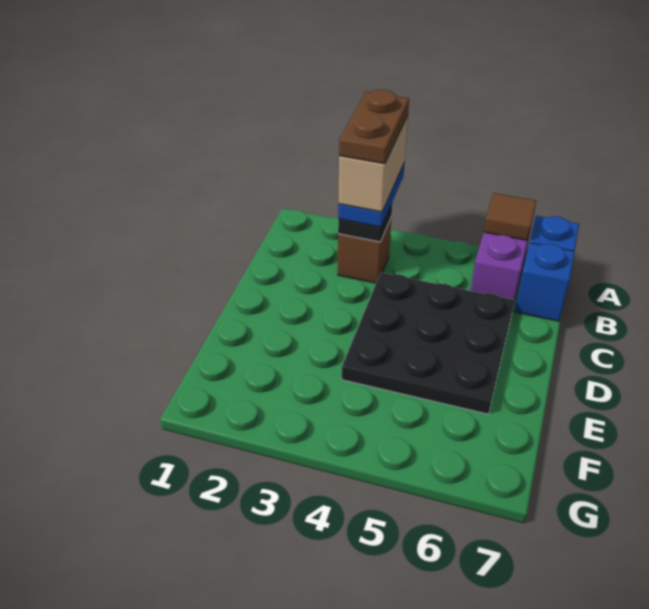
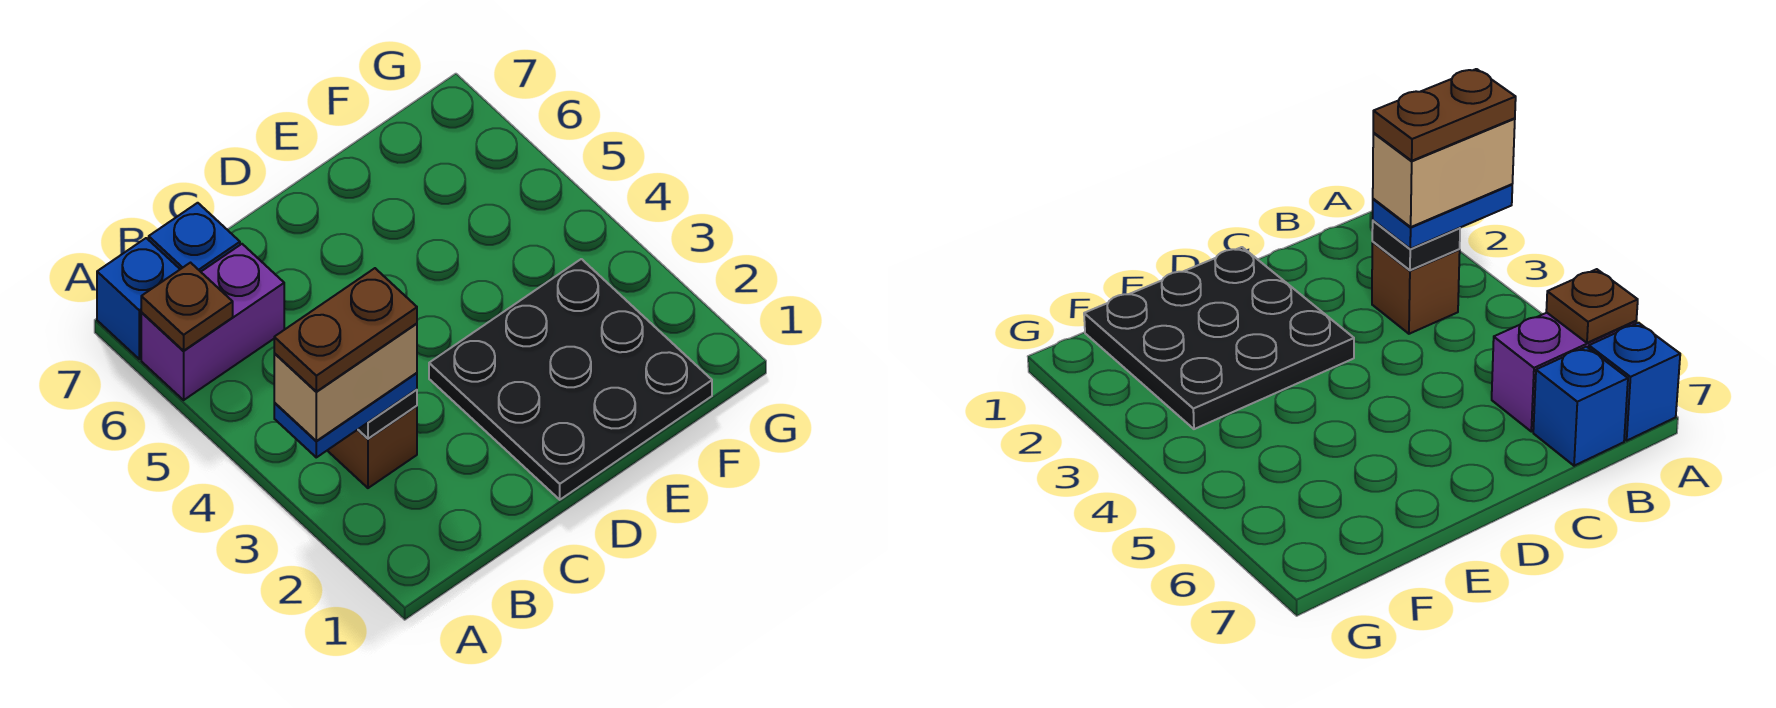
brown tile A6 level 2 -> brown plate A6 level 2
black plate C4:E6 level 1 -> black plate D1:F3 level 1

